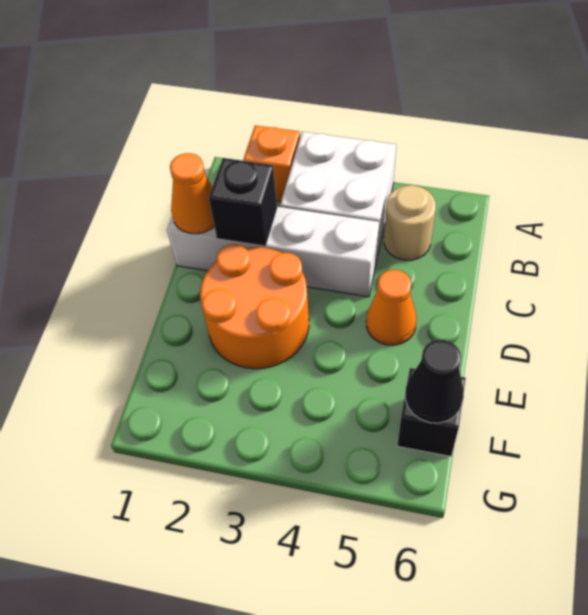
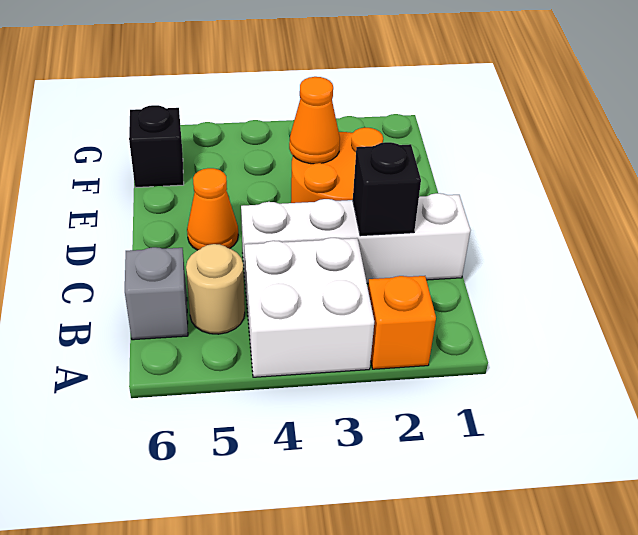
none -> grey brick B6 level 1
orange cone C1 level 2 -> orange cone E3 level 2
black cone F6 level 2 -> none

